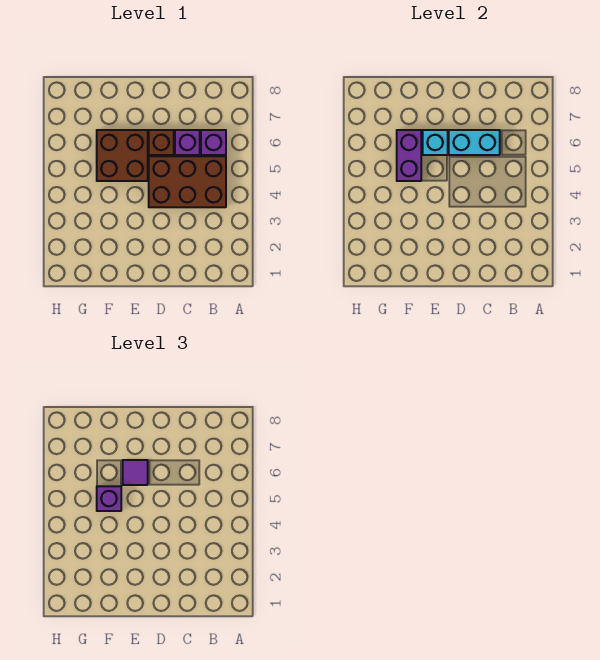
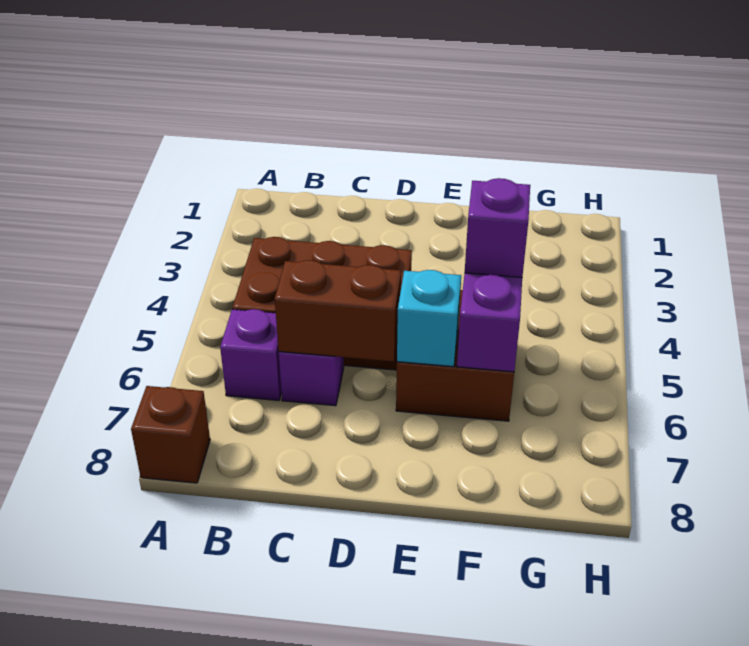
cyan brick C6:D6 level 2 -> brown brick C6:D6 level 2
brown brick D6 level 1 -> brown brick A8 level 1
purple tile E6 level 3 -> none

